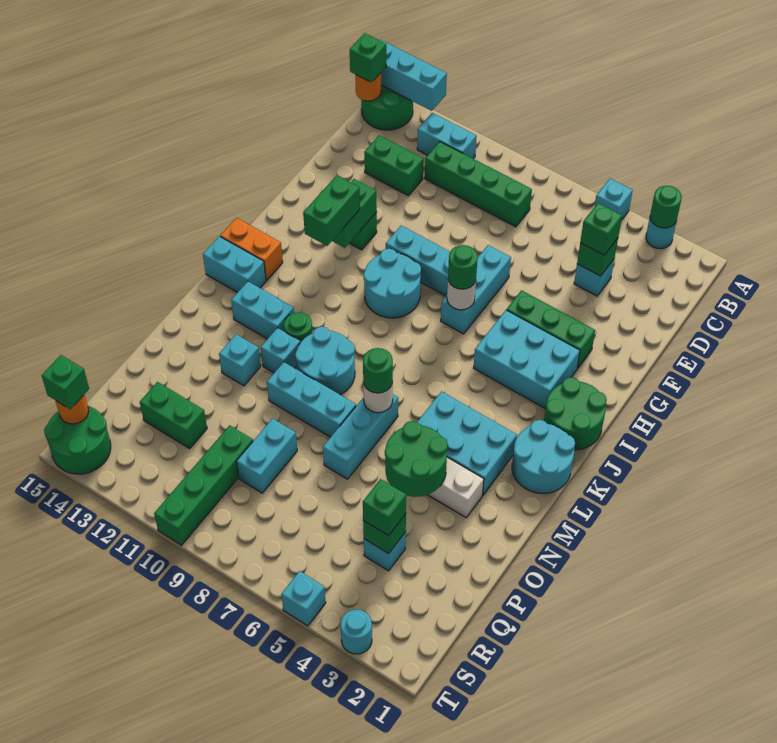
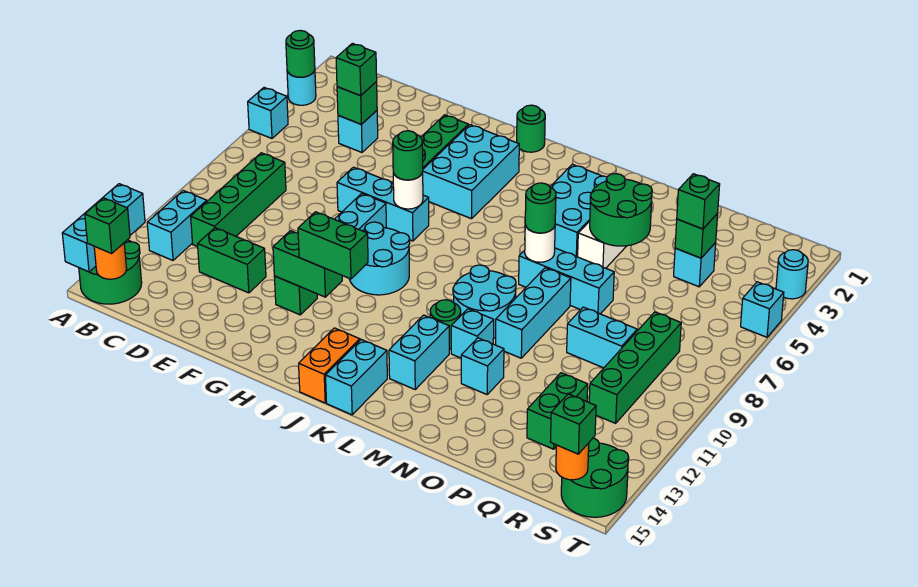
green brick D12:D13 level 1 -> green brick D12:E12 level 1
green round brick I1:J2 level 1 -> green round brick I1 level 1
cyan round brick K1:L2 level 1 -> none
green brick Q10:T10 level 1 -> green brick R8:R11 level 1

